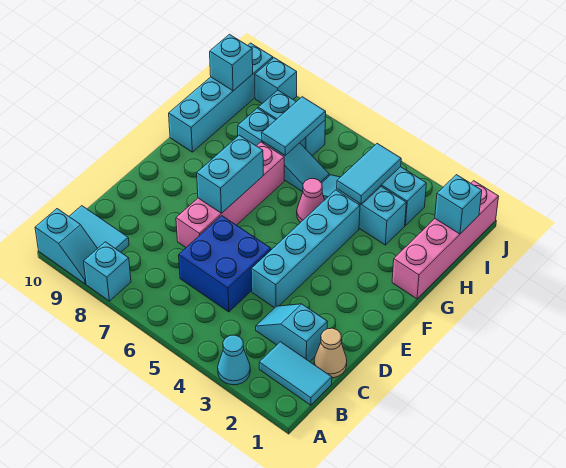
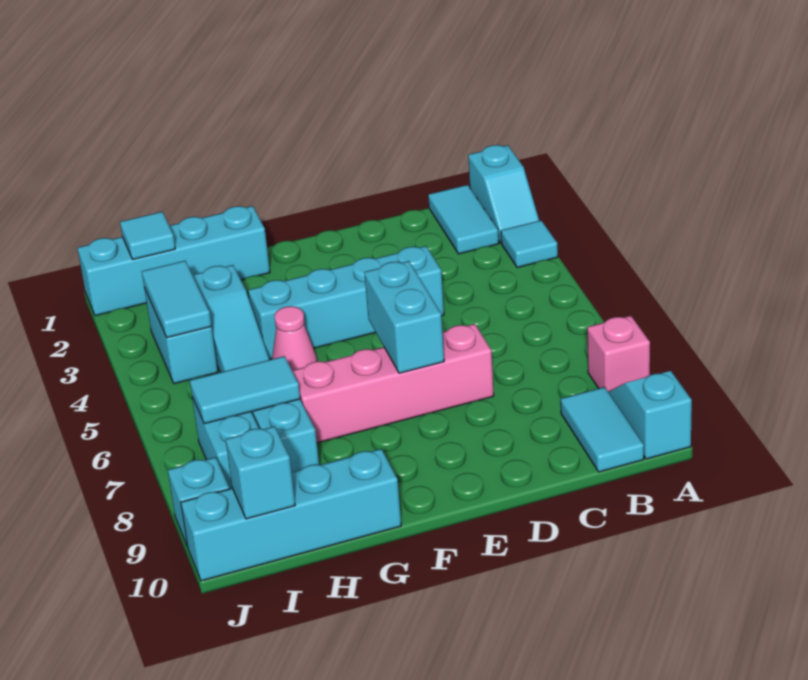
cyan cone A3 level 1 -> cyan tile A3 level 1
cyan brick A8 level 1 -> pink brick A8 level 1
tan cone C1 level 1 -> none
cyan slope C2:C3 level 1 top 2 -> cyan slope A1:A2 level 1 top 1
blue brick C5:D6 level 1 -> none
cyan brick E7:F7 level 2 -> cyan brick E6:E7 level 2
pink brick G1:J1 level 1 -> cyan brick G1:J1 level 1
cyan tile H4:I4 level 2 -> cyan tile I3:I4 level 2
cyan brick I1 level 2 -> cyan tile I1 level 2

